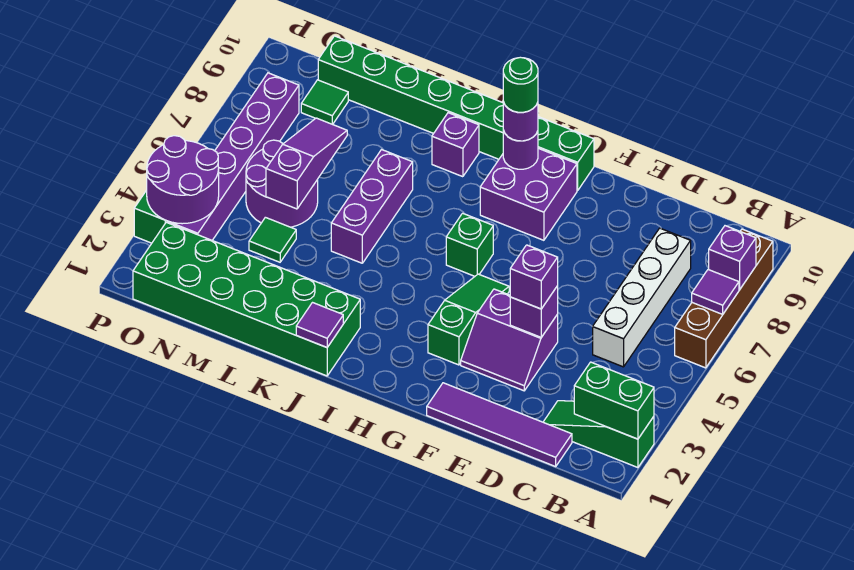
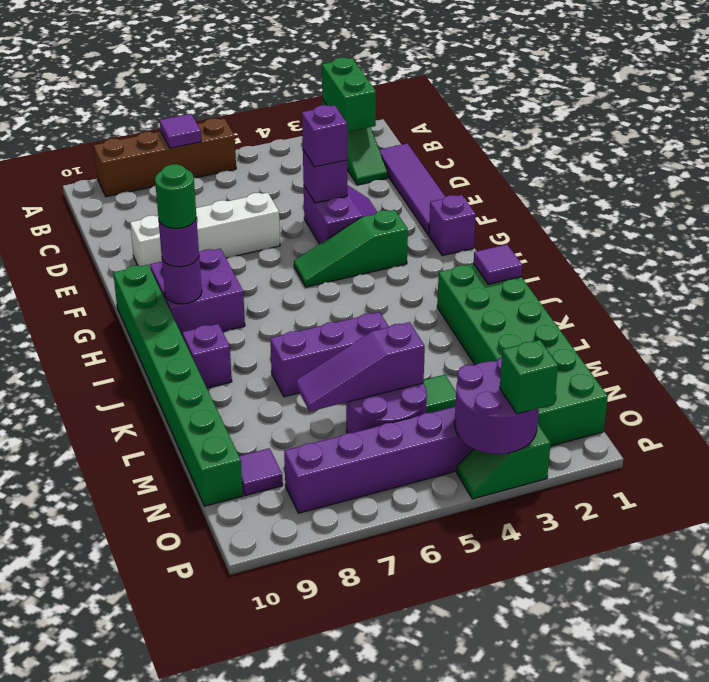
purple brick A8 level 2 -> purple brick G1 level 1
white brick C5:C8 level 1 -> white brick E6:E9 level 1
green brick H6 level 1 -> green brick P3 level 3
green tile N9 level 1 -> purple tile N9 level 1

